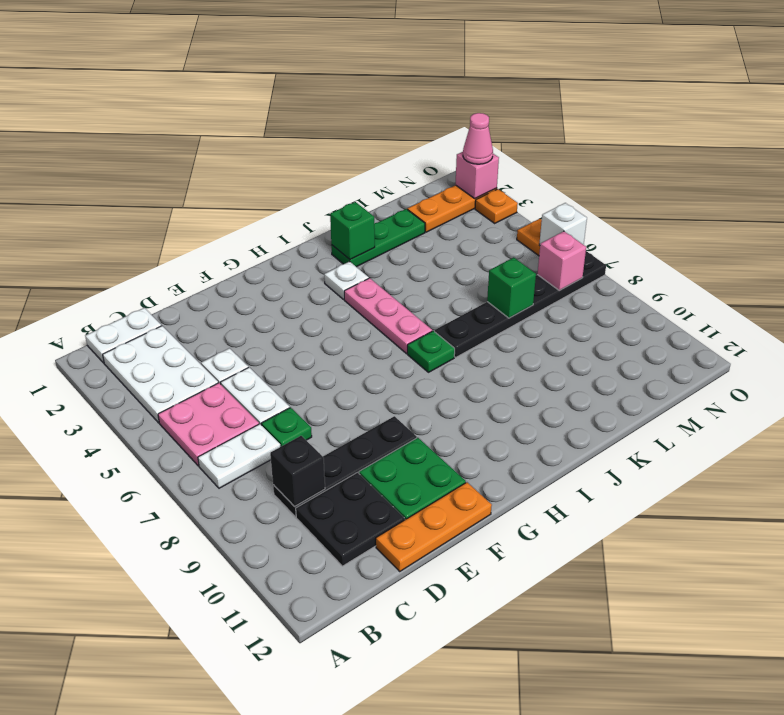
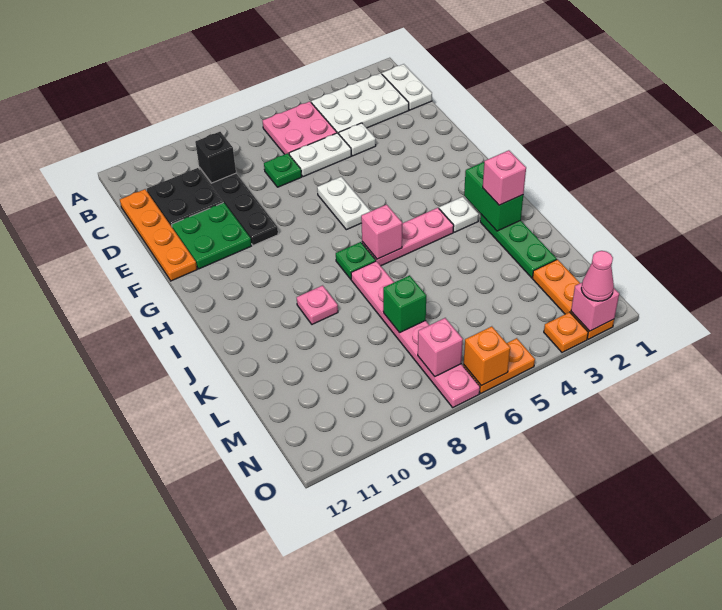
white plate B7:C7 level 1 -> white plate F6:G6 level 1
orange plate D12:F12 level 1 -> orange plate C12:F12 level 1
none -> pink brick I6 level 2
green brick J2 level 2 -> green brick I2:J2 level 2
none -> pink brick J2 level 3
black plate J7:O7 level 1 -> pink plate J7:O7 level 1
none -> pink plate J9 level 1
white brick O6 level 2 -> orange brick O6 level 2

